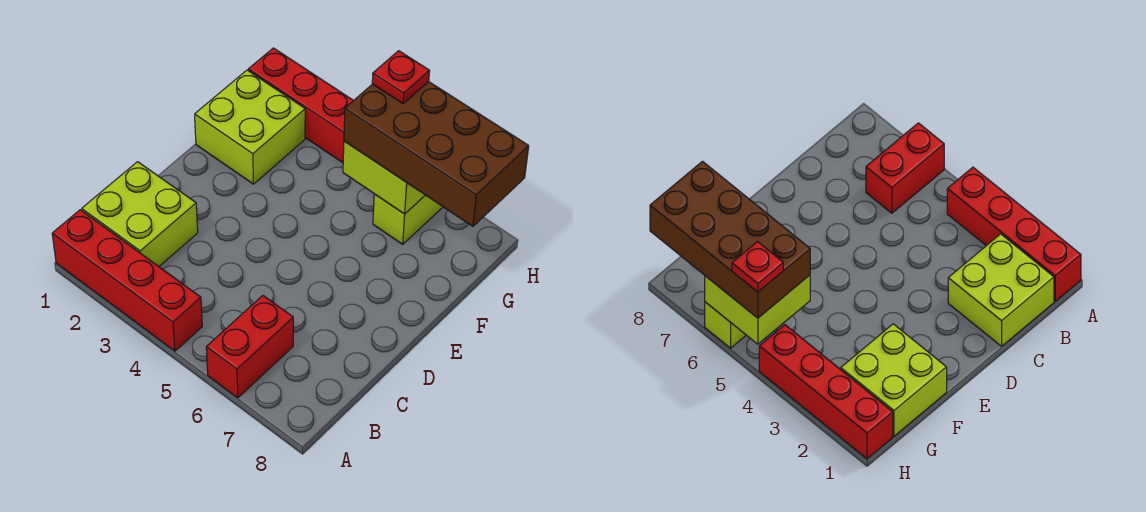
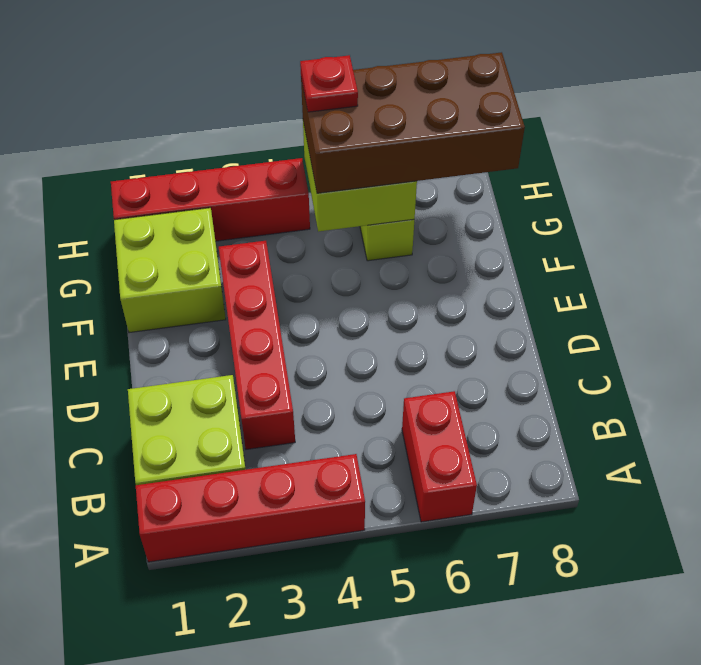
none -> red brick C3:F3 level 1

